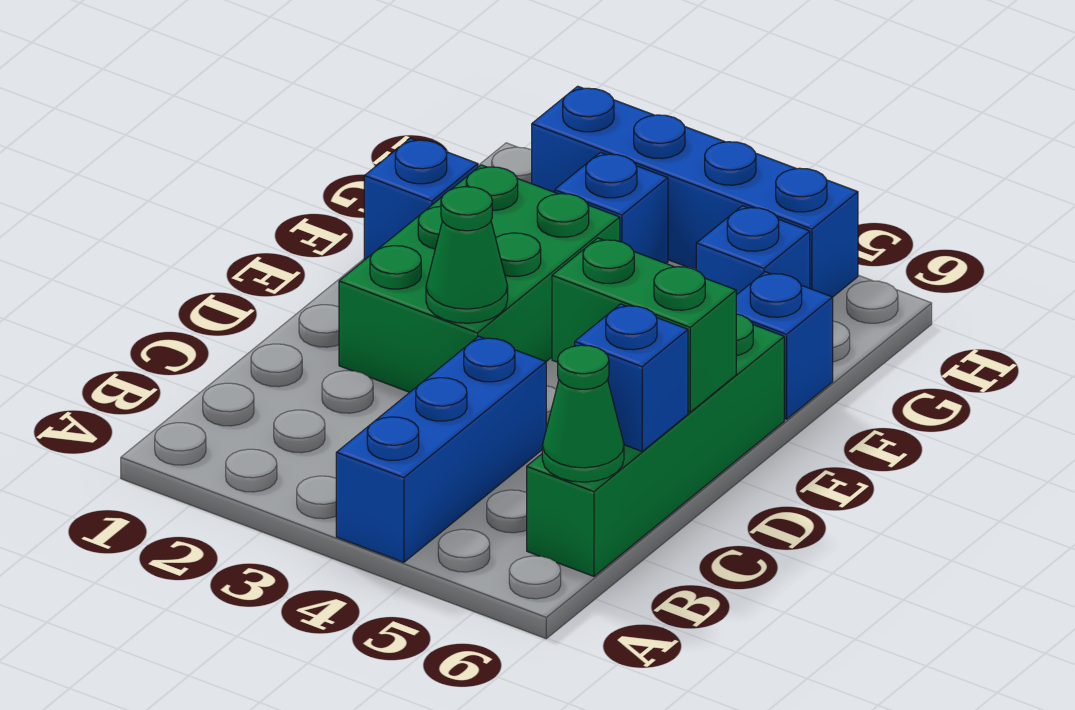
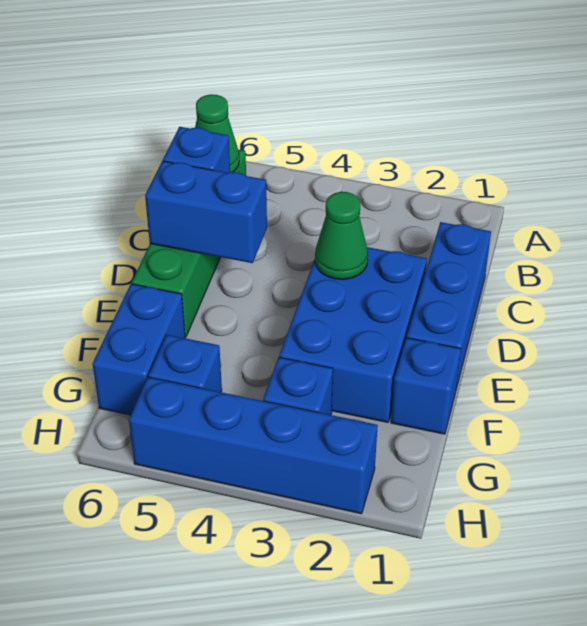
blue brick A4:C4 level 1 -> blue brick C1:E1 level 1
green brick D2:F3 level 1 -> blue brick D2:F3 level 1
green brick D5:D6 level 2 -> blue brick D5:D6 level 2
blue brick F6 level 1 -> blue brick F6:G6 level 1

